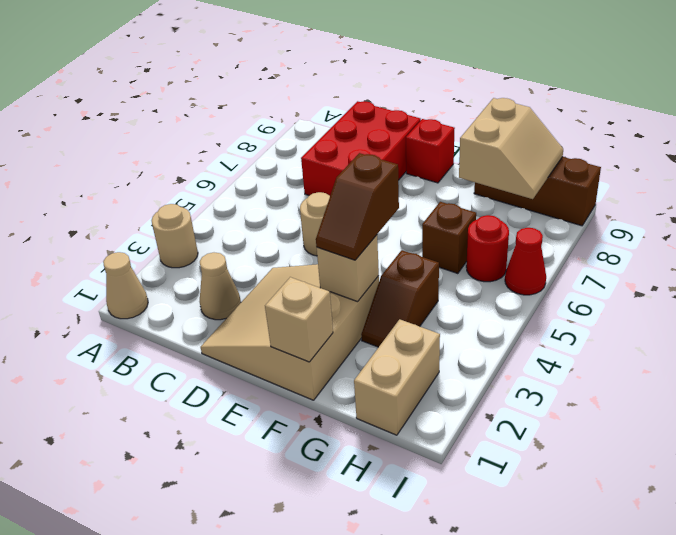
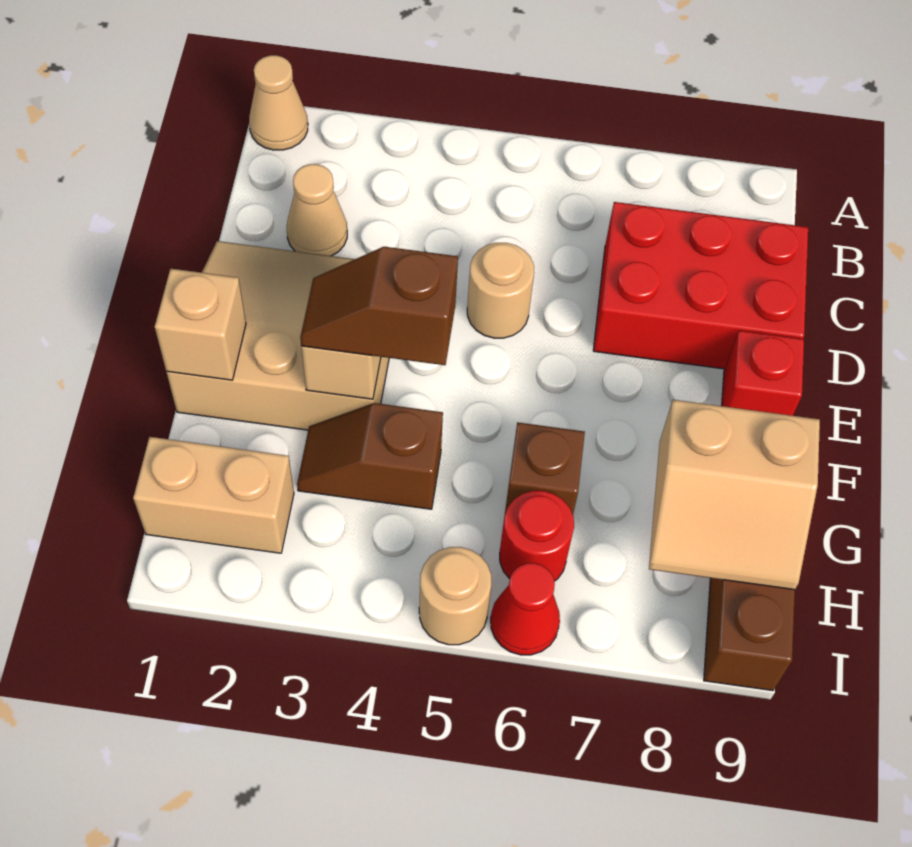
tan round brick A3 level 1 -> tan round brick I5 level 1

